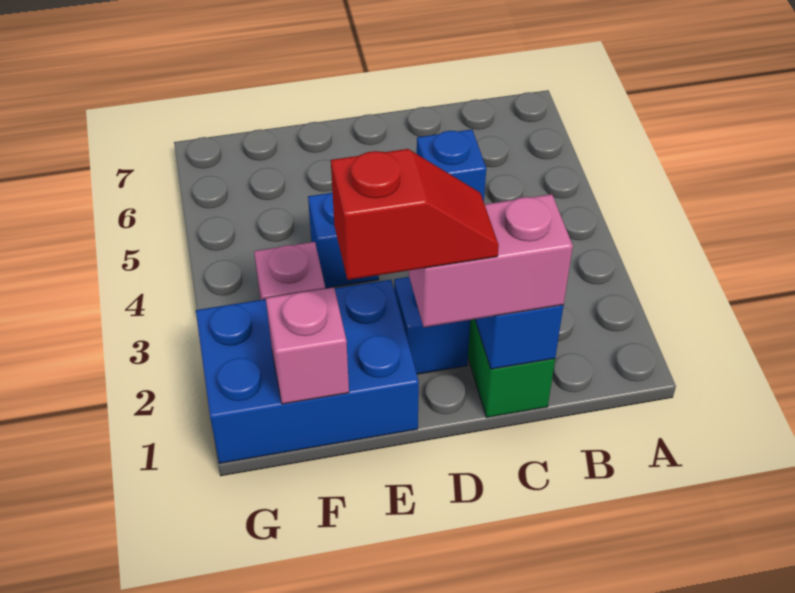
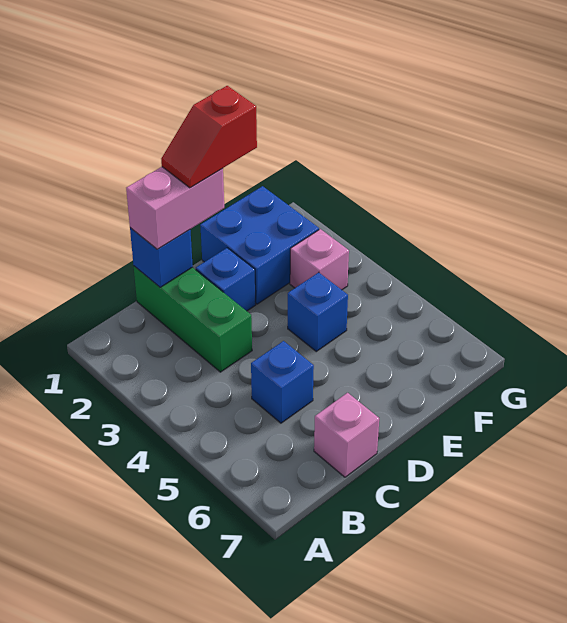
blue brick E1:G2 level 1 -> blue brick E1:F2 level 1
pink brick F1 level 2 -> pink brick C7 level 1

